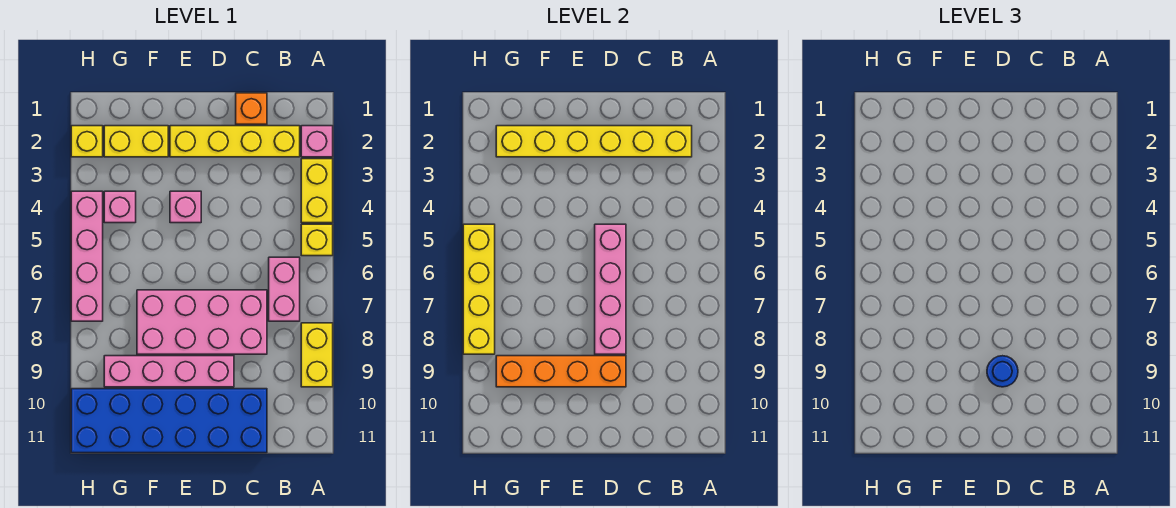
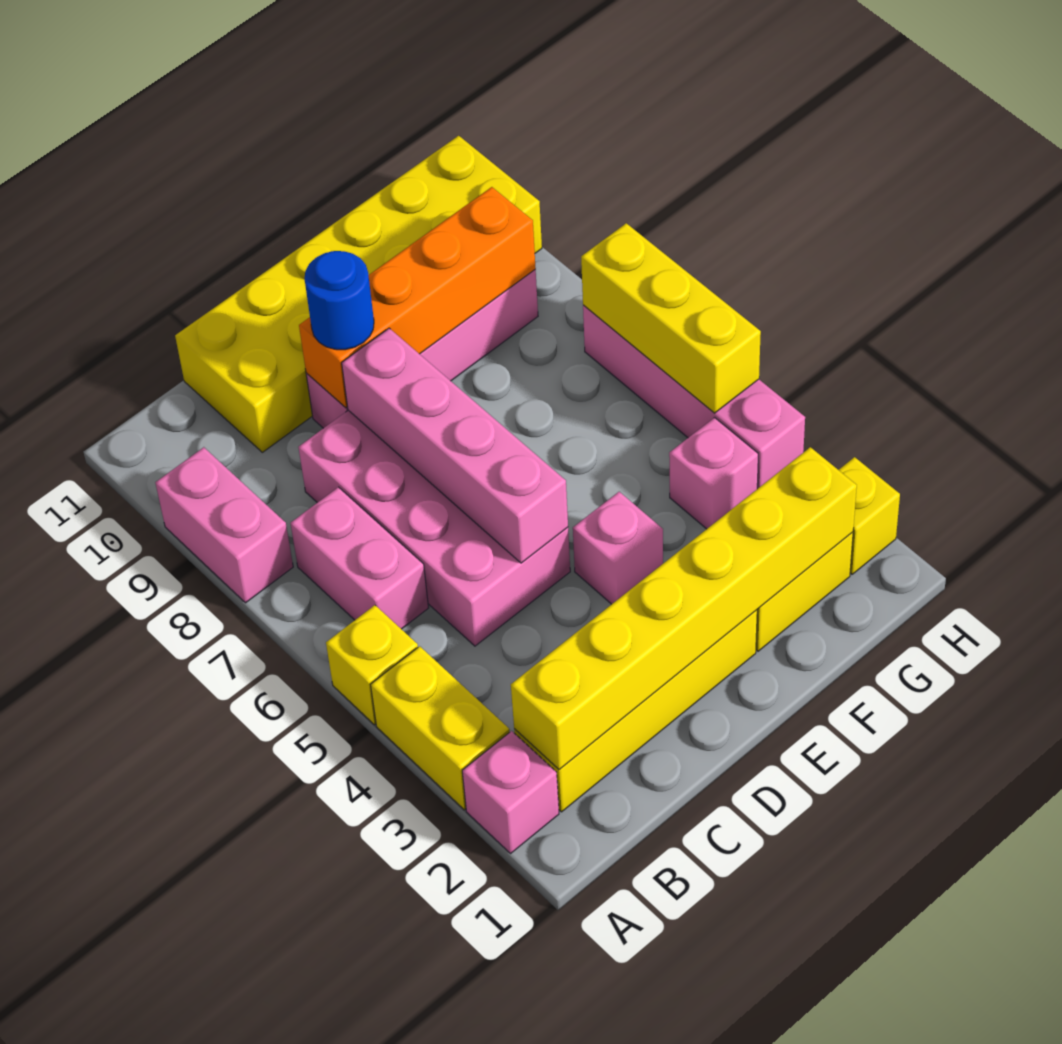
yellow brick A8:A9 level 1 -> pink brick A8:A9 level 1
orange brick C1 level 1 -> none
pink brick C7:F8 level 1 -> pink brick C5:D8 level 1
blue brick C10:H11 level 1 -> yellow brick C10:H11 level 1
yellow brick H5:H8 level 2 -> yellow brick H5:H7 level 2

